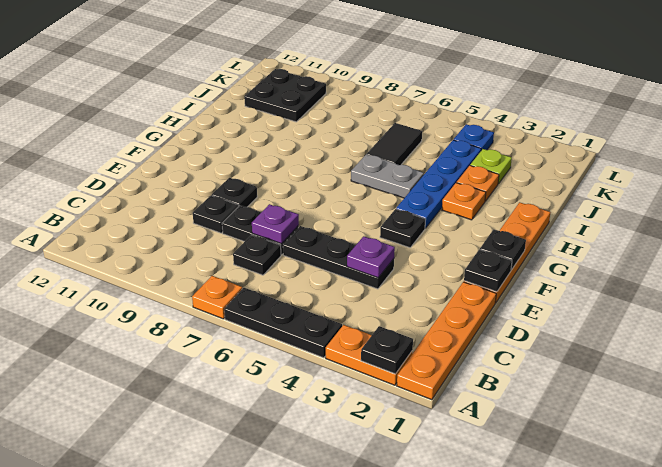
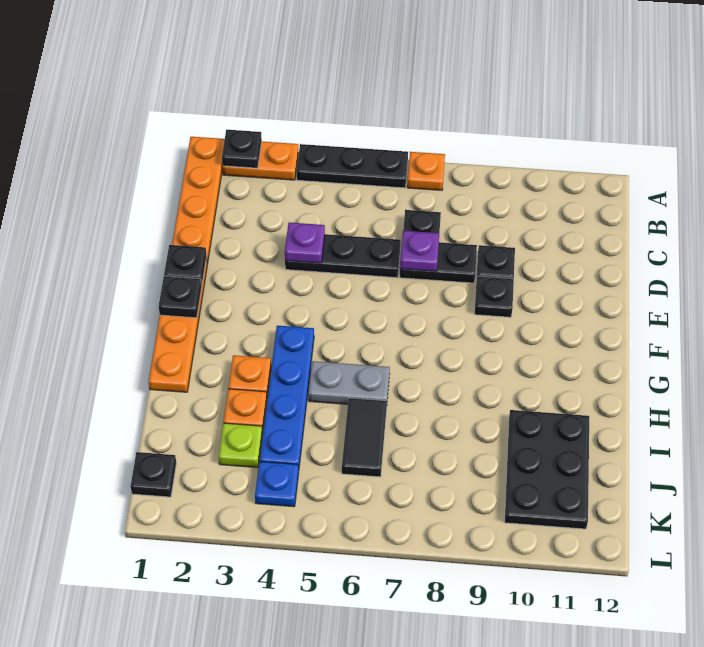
black plate F4 level 1 -> black plate K1 level 1
black plate J10:K11 level 1 -> black plate I10:K11 level 1

